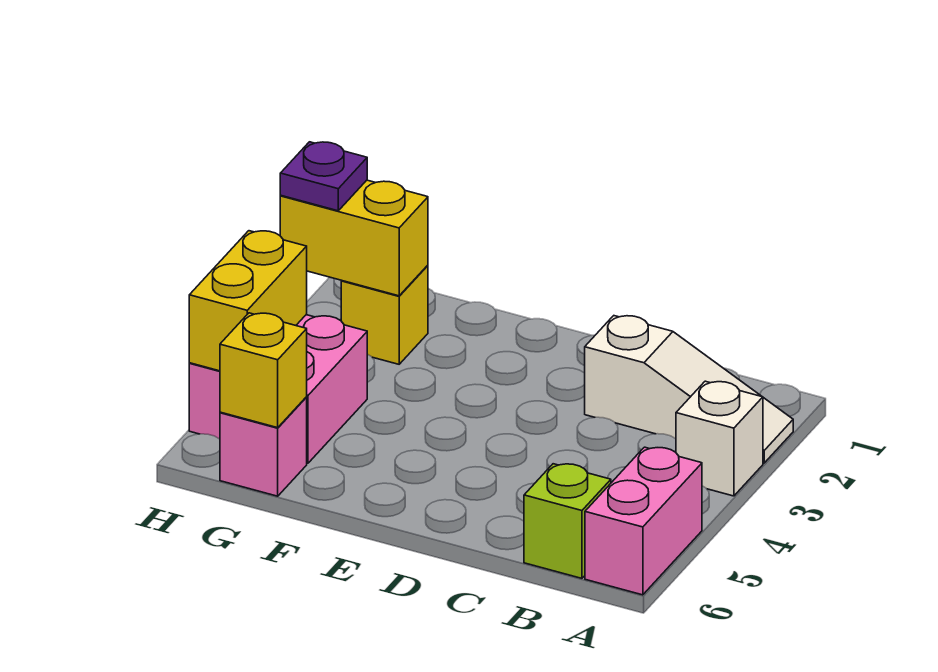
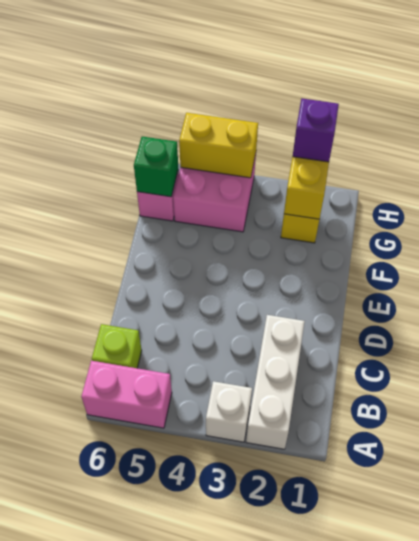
white slope A2:C2 level 1 top C -> white brick A2:C2 level 1
yellow brick G6 level 2 -> green brick G6 level 2
purple plate H2 level 3 -> purple brick H2 level 3

